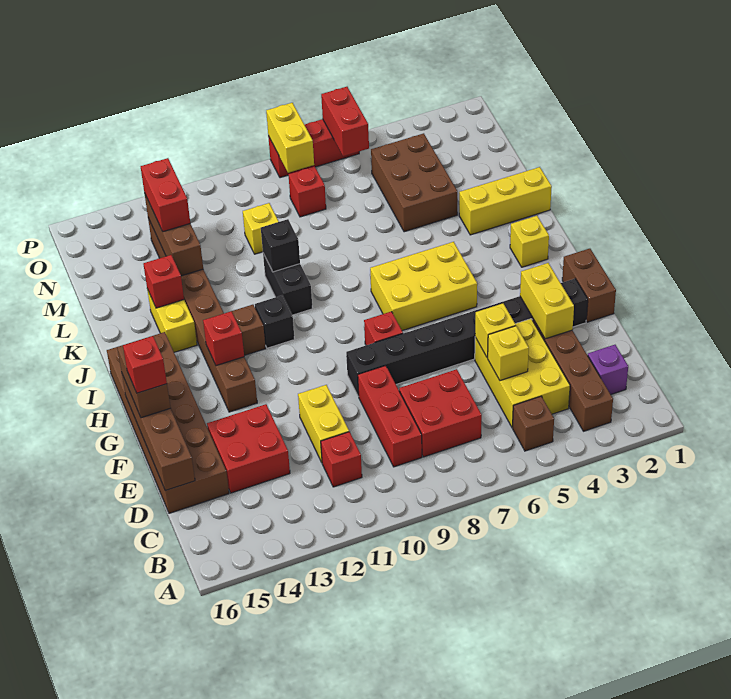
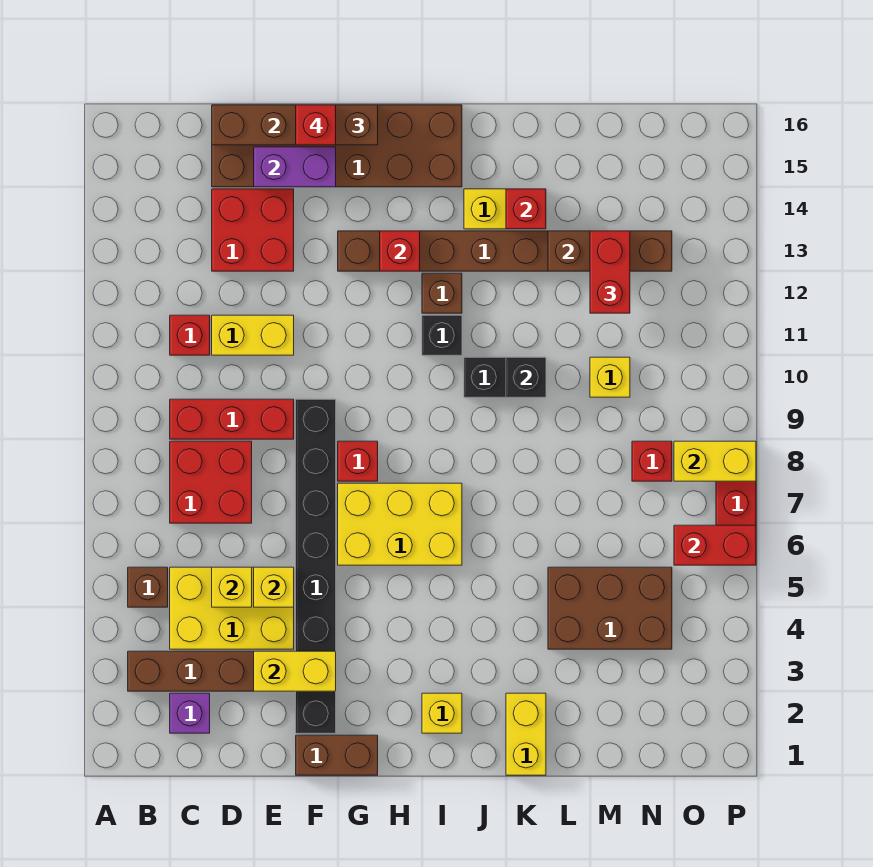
none -> purple brick E15:F15 level 2
yellow brick H5:I7 level 1 -> yellow brick G6:I7 level 1
yellow brick K1:K3 level 1 -> yellow brick K1:K2 level 1
red brick M13:N13 level 3 -> red brick M12:M13 level 3

